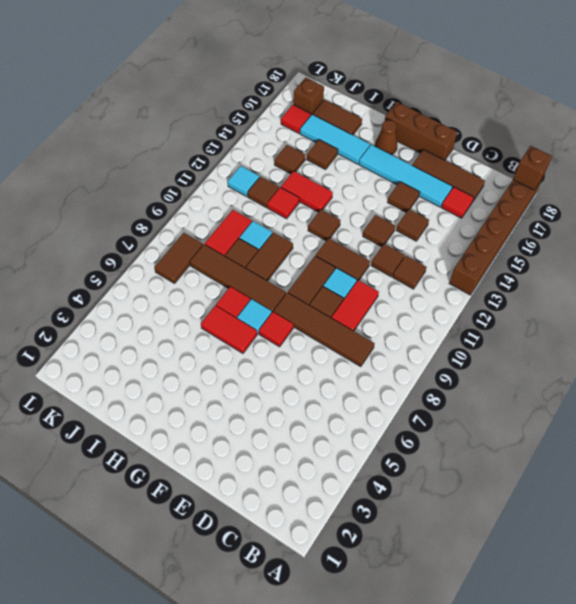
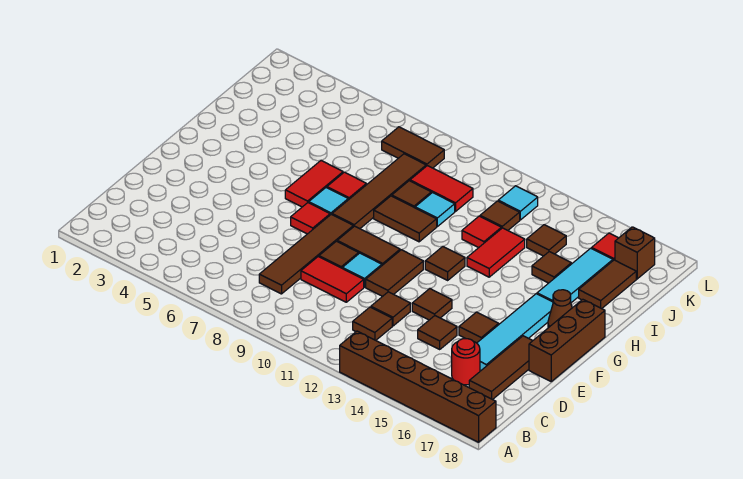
brown brick A18 level 2 -> none
red tile C16 level 1 -> red round brick C16 level 1

